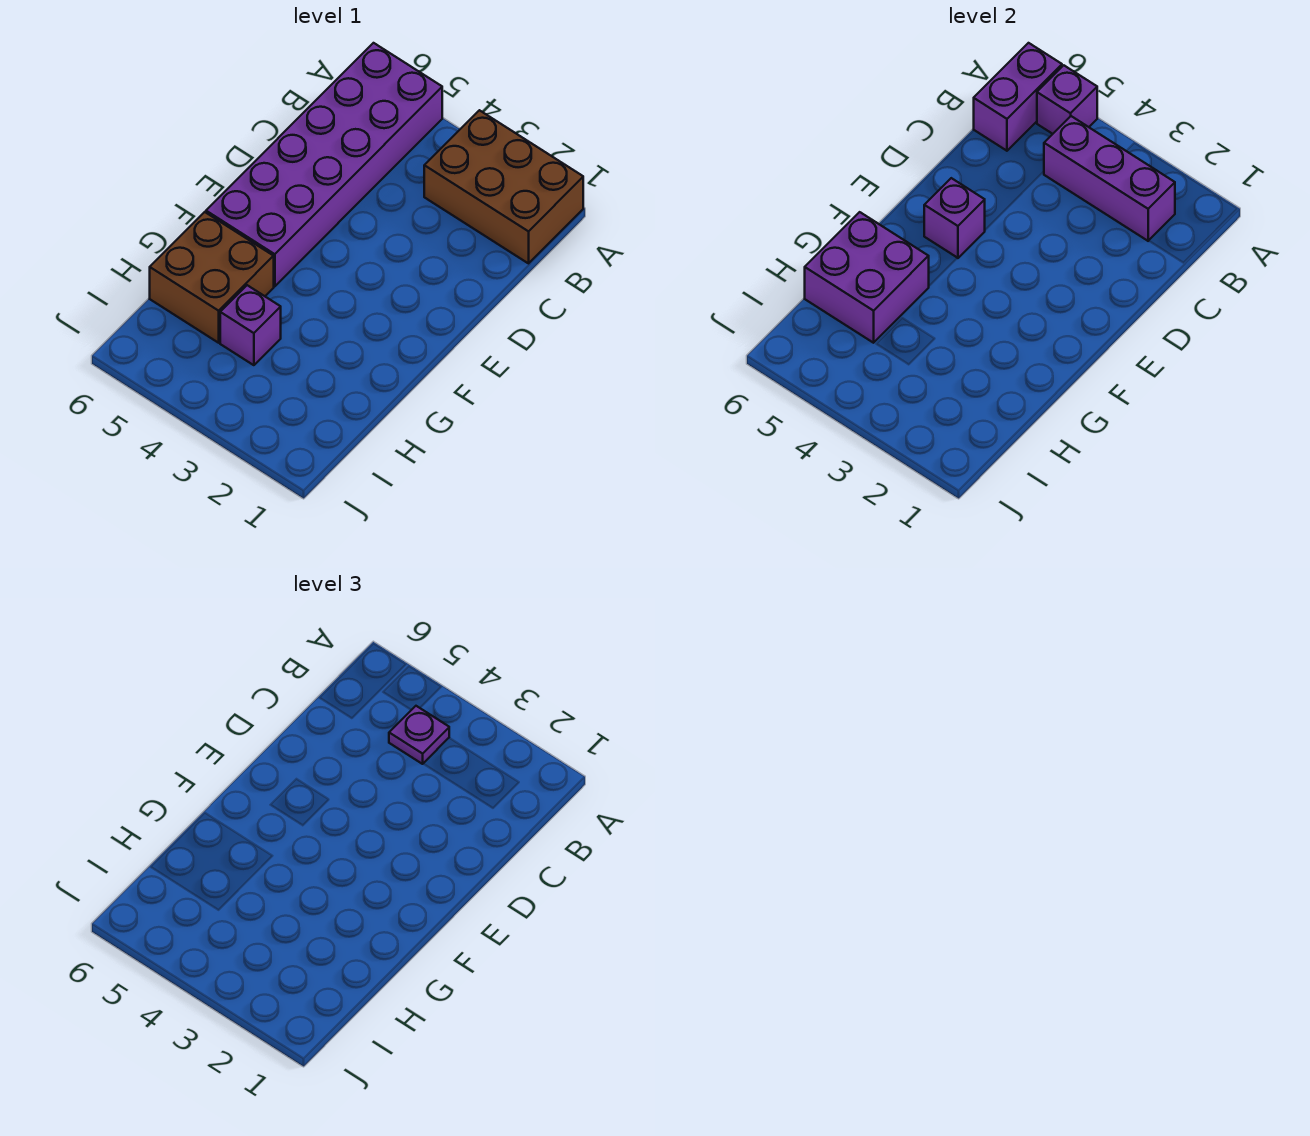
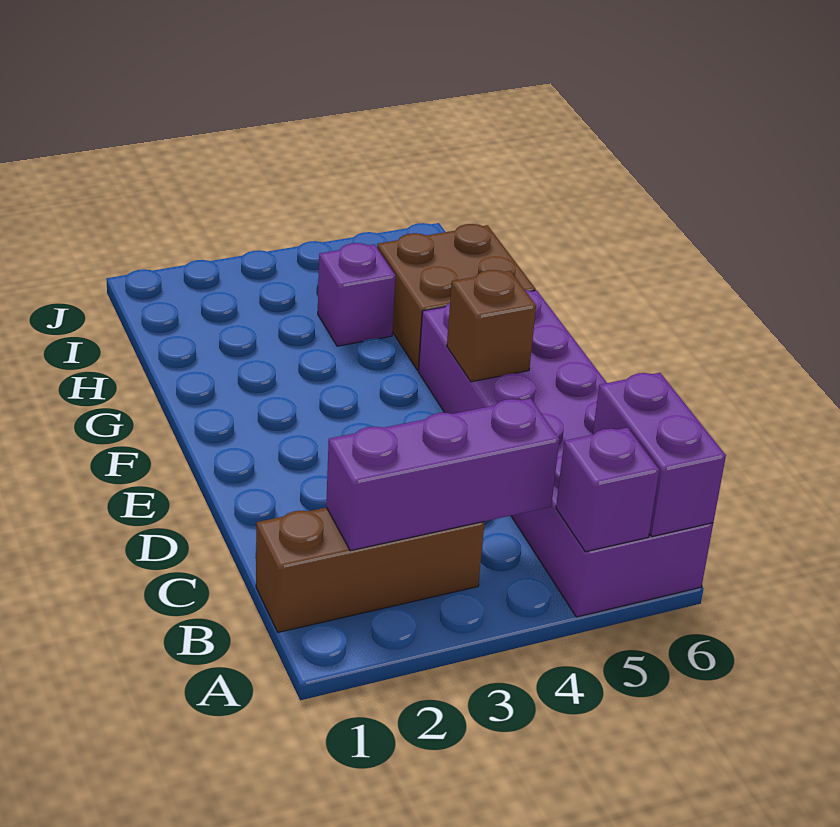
brown brick A1:B3 level 1 -> brown brick B1:B3 level 1
purple plate B4 level 3 -> none
purple brick E5 level 2 -> brown brick E5 level 2
purple brick G5:H6 level 2 -> none

